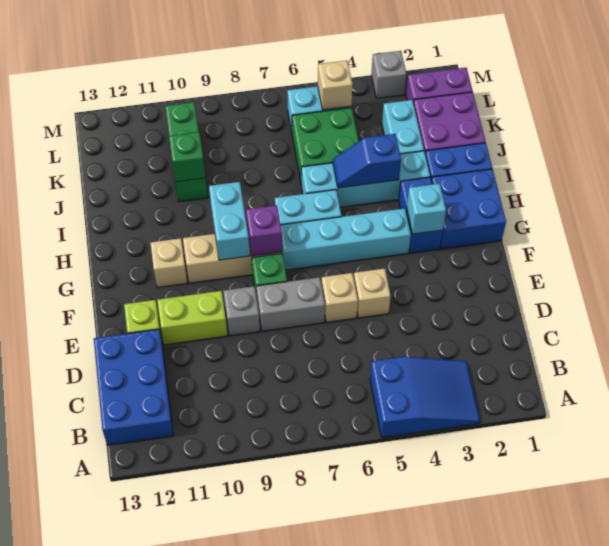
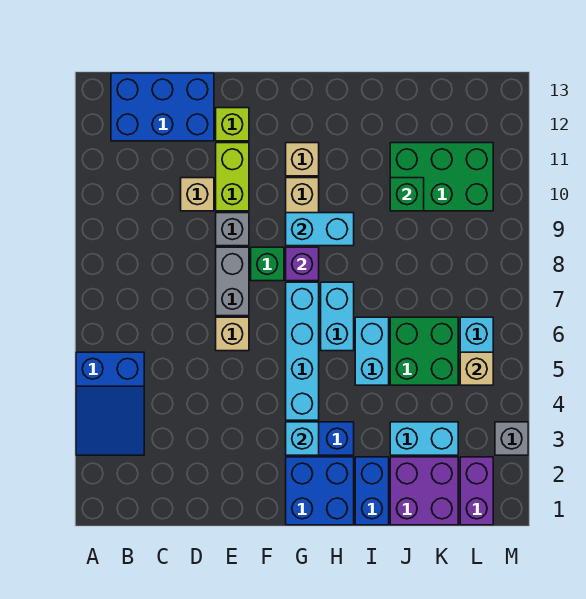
tan brick E5 level 1 -> tan brick D10 level 1
cyan brick I3:I6 level 1 -> cyan brick I5:I6 level 1
blue slope I4:I5 level 2 top 4 -> none
green brick J10:L10 level 1 -> green brick J10:L11 level 1

